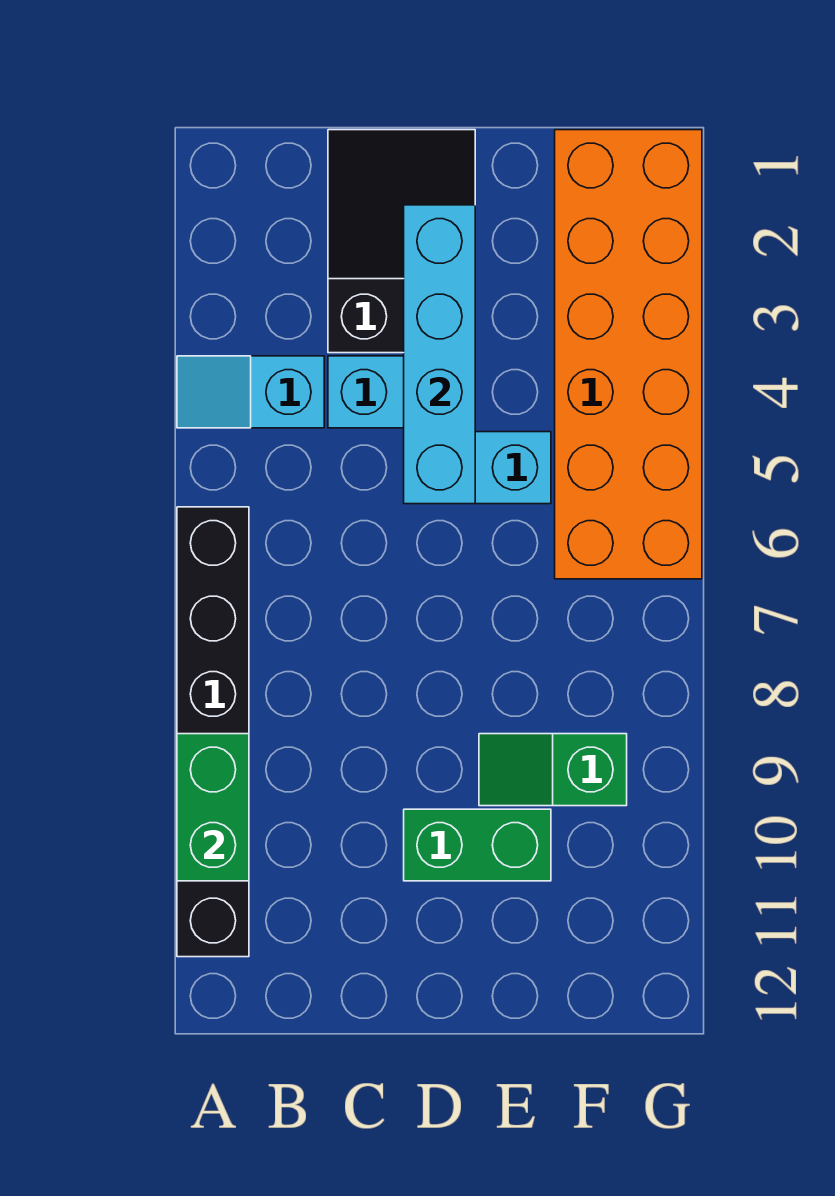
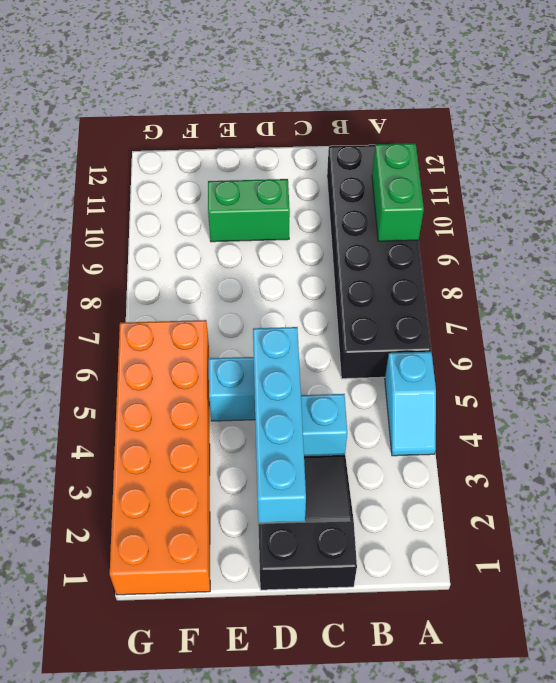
cyan slope A4:B4 level 1 top B -> cyan slope A4:A5 level 1 top 5
black brick A6:A11 level 1 -> black brick A6:B11 level 1
black slope C1:D3 level 1 top 3 -> black slope C1:D3 level 1 top 1
green slope E9:F9 level 1 top F -> none

